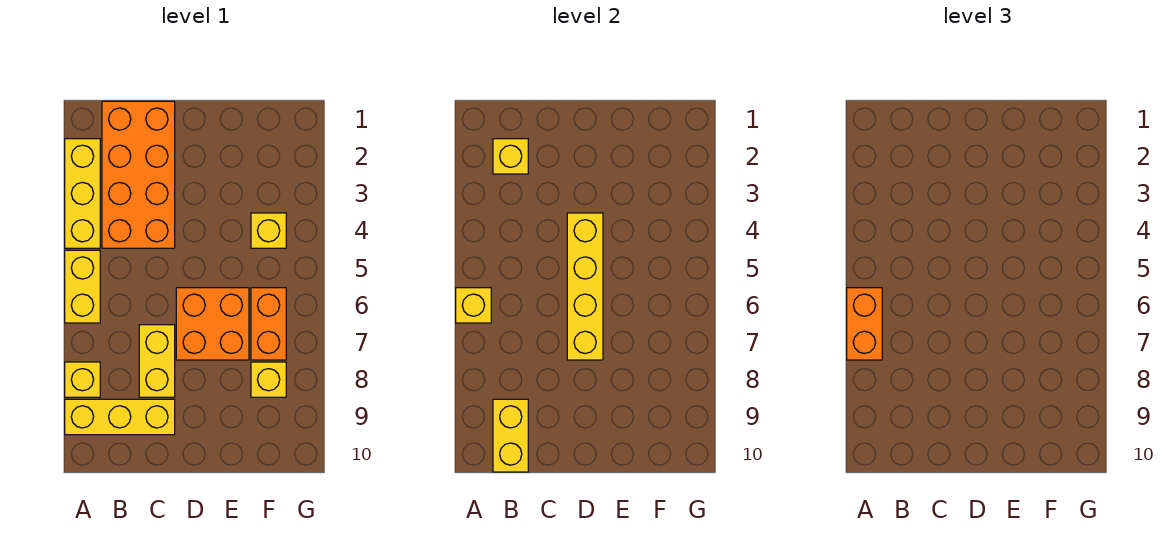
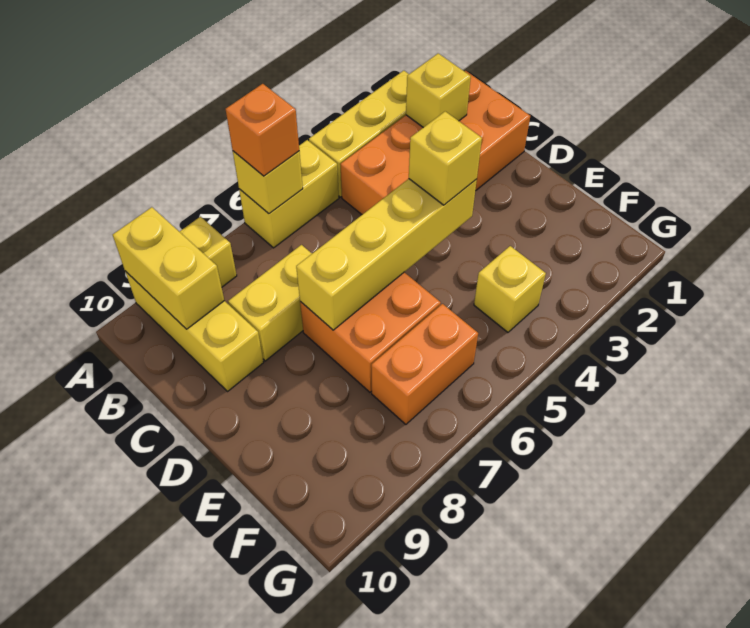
orange brick A6:A7 level 3 -> orange brick A6 level 3
yellow brick B9:B10 level 2 -> yellow brick A9:B9 level 2
yellow brick F8 level 1 -> yellow brick D4 level 3

